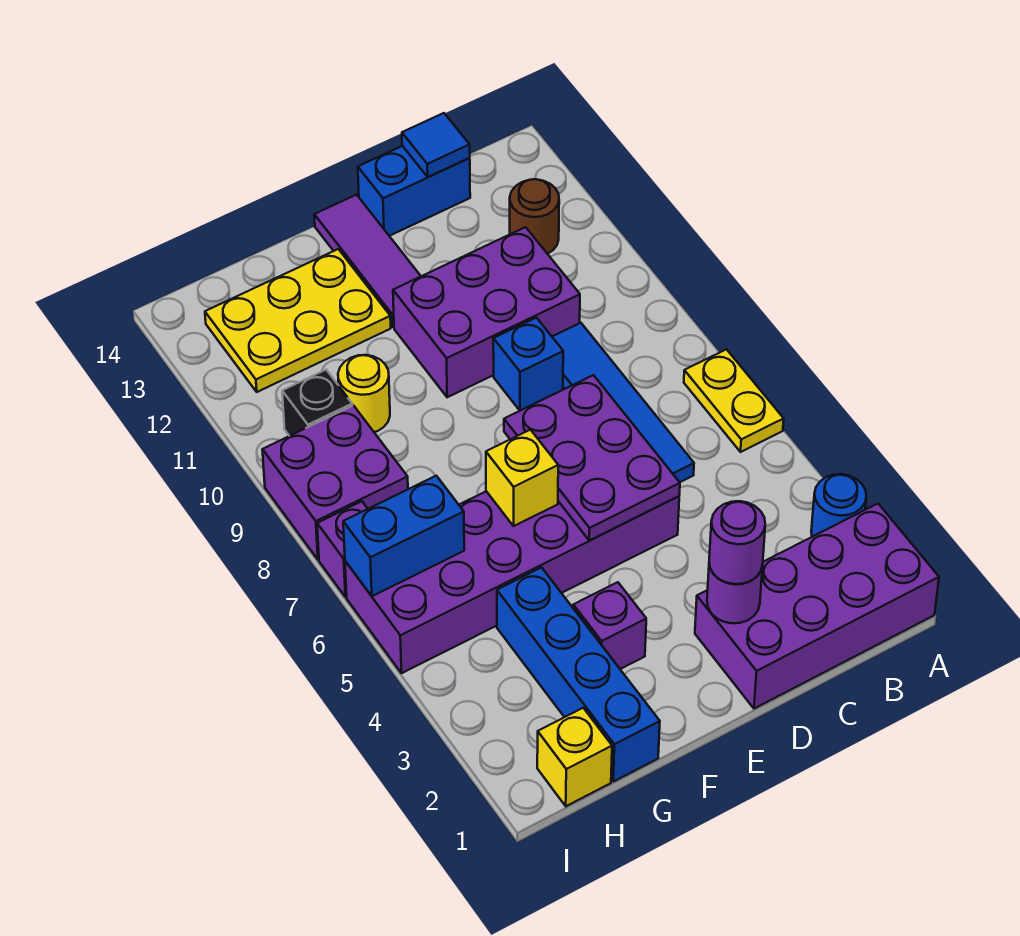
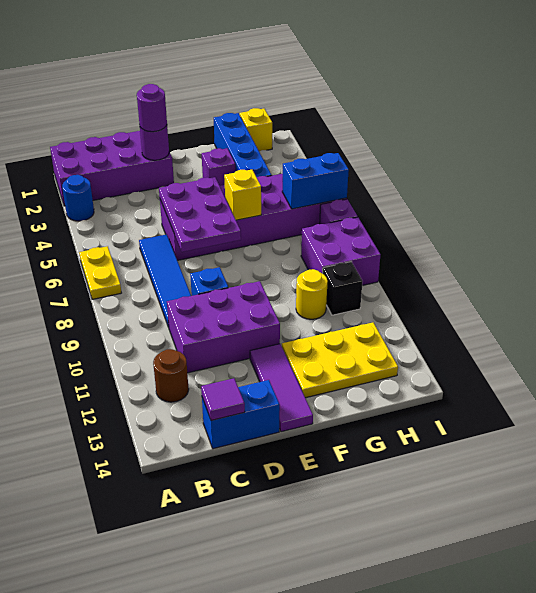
blue tile C14 level 2 -> purple tile C14 level 2

